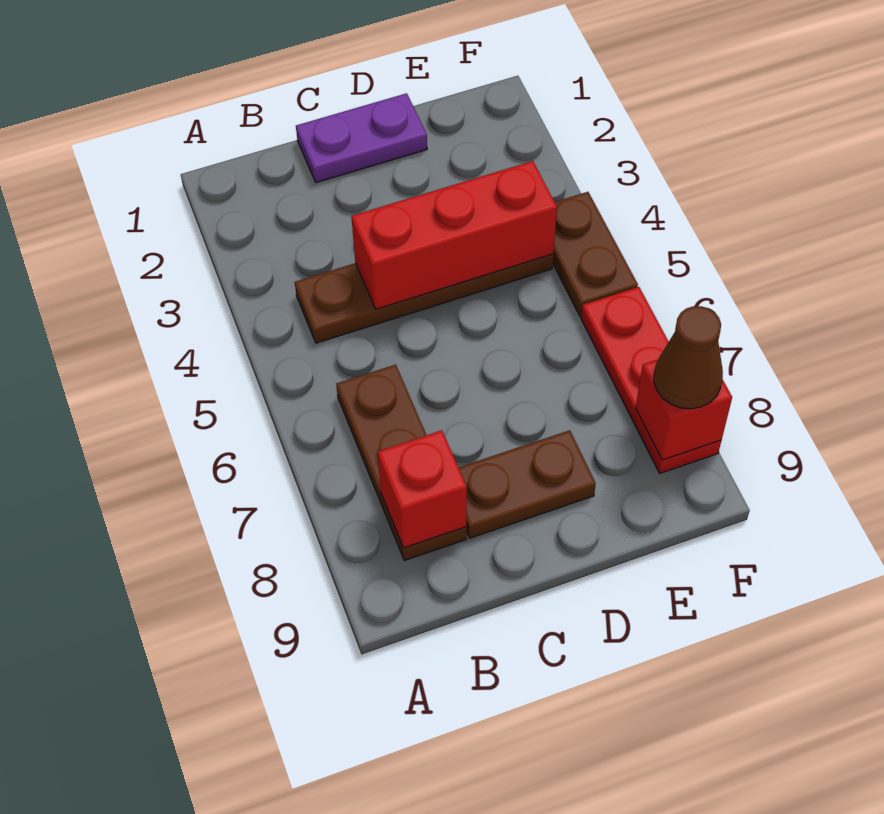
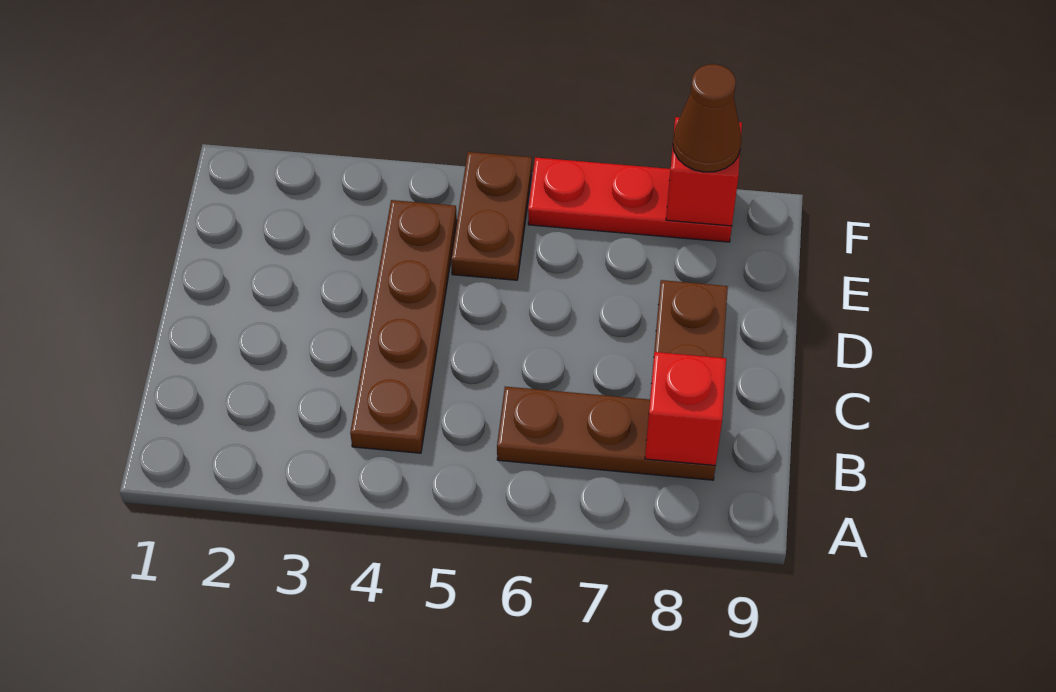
purple plate C1:D1 level 1 -> none
red brick C4:E4 level 2 -> none
brown plate F4:F5 level 1 -> brown plate E5:F5 level 1

